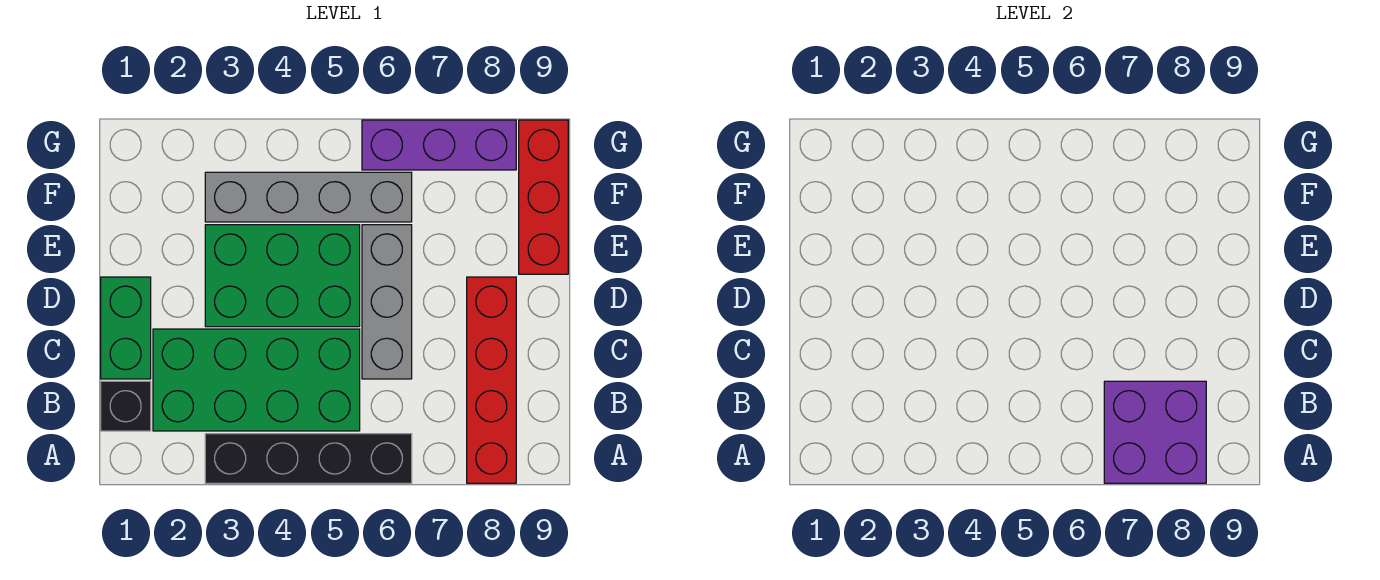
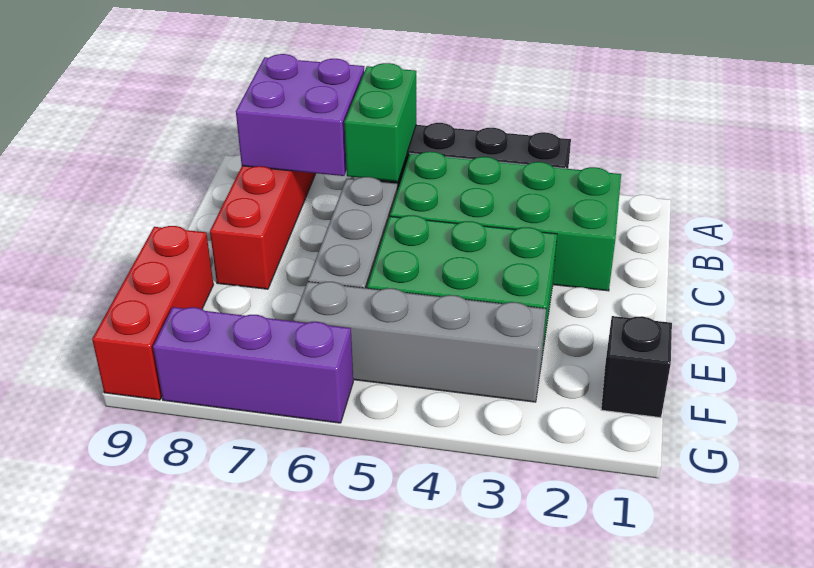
black brick B1 level 1 -> black brick F1 level 1
green brick C1:D1 level 1 -> green brick A6:B6 level 2

